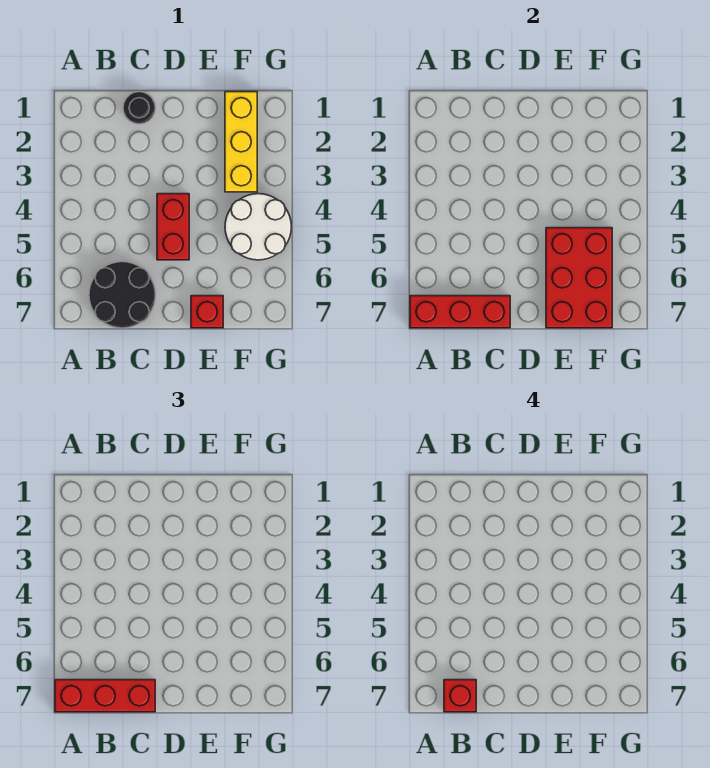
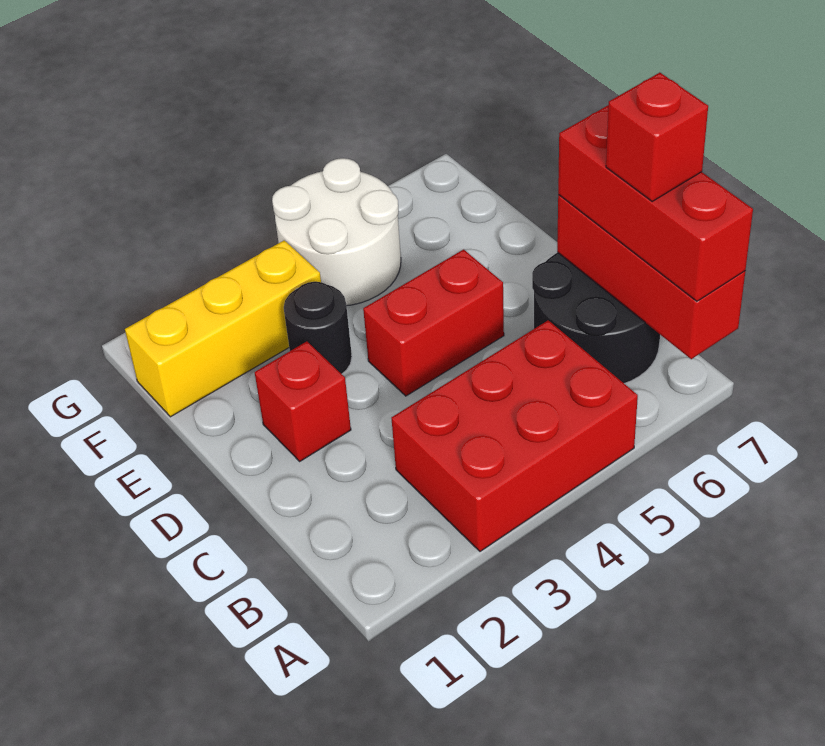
black round brick C1 level 1 -> black round brick E3 level 1
red brick E5:F7 level 2 -> red brick A3:B5 level 1
red brick E7 level 1 -> red brick D2 level 1

